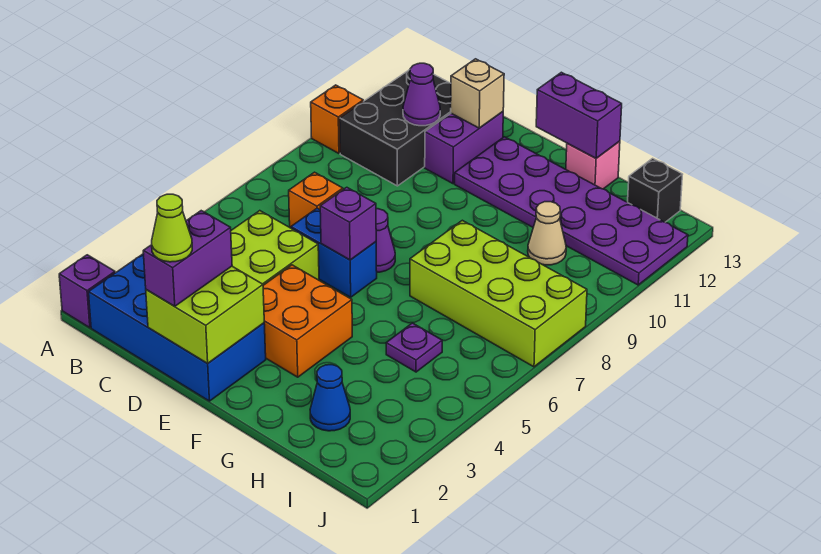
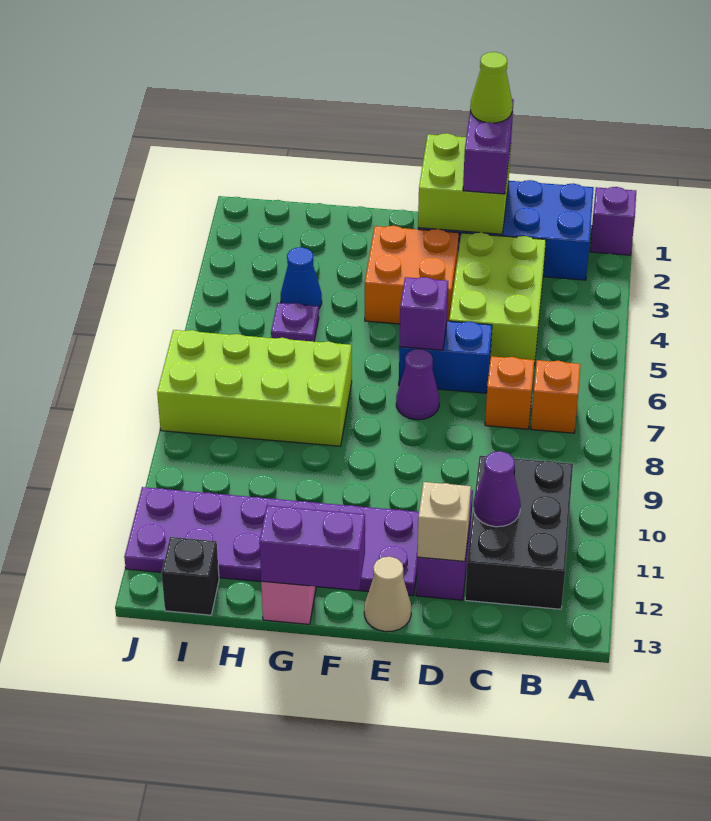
orange brick A10 level 1 -> orange brick B7 level 1
blue cone H2 level 1 -> blue cone H4 level 1
tan cone H10 level 1 -> tan cone E13 level 1

